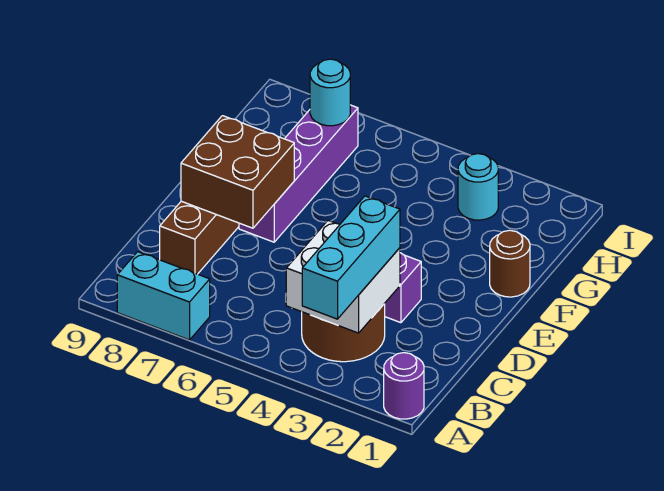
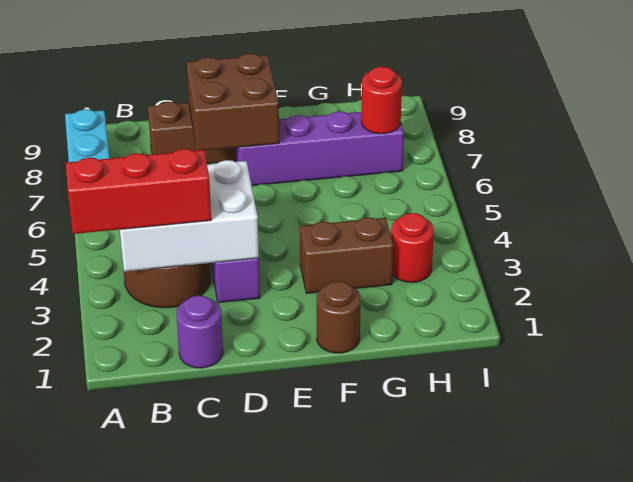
purple round brick A1 level 1 -> purple round brick C1 level 1
cyan brick A3:C3 level 3 -> red brick A3:C3 level 3
white brick B3:C4 level 2 -> white brick B3:D4 level 2
none -> brown brick F3:G3 level 1
cyan round brick H3 level 1 -> red round brick H3 level 1
cyan round brick H7 level 2 -> red round brick H7 level 2

